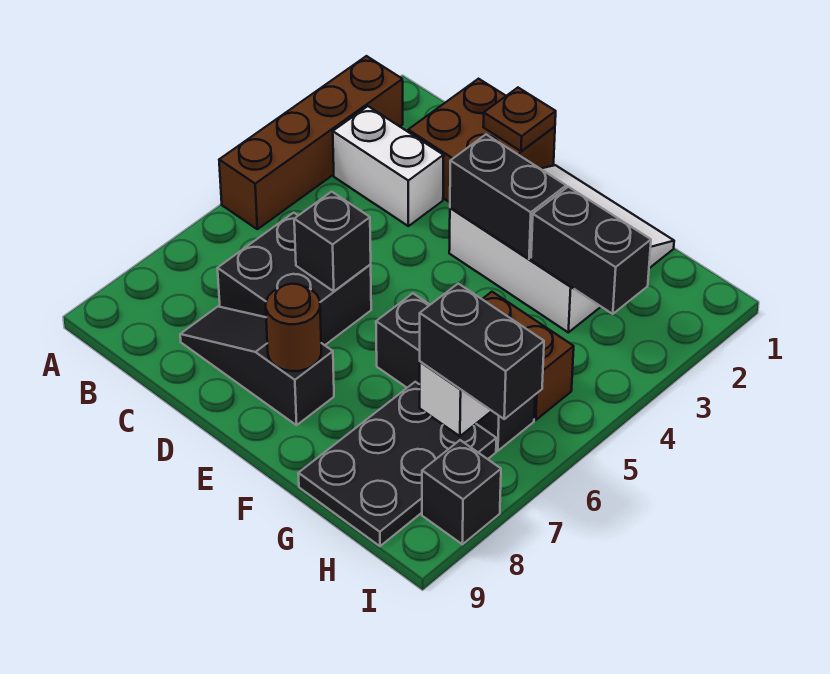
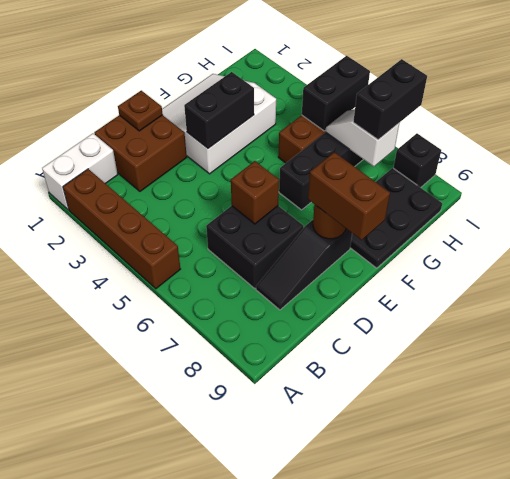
white brick B3:C3 level 1 -> white brick A1:B1 level 1
black brick D6 level 2 -> brown brick D6 level 2
none -> brown brick E8:E9 level 3
black brick G3:H3 level 2 -> black brick H5:I5 level 2
black plate G7:H9 level 1 -> black plate F8:H9 level 1

